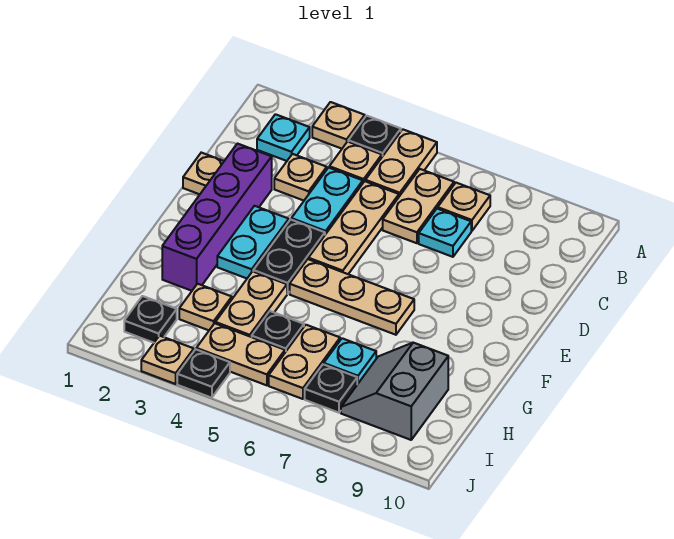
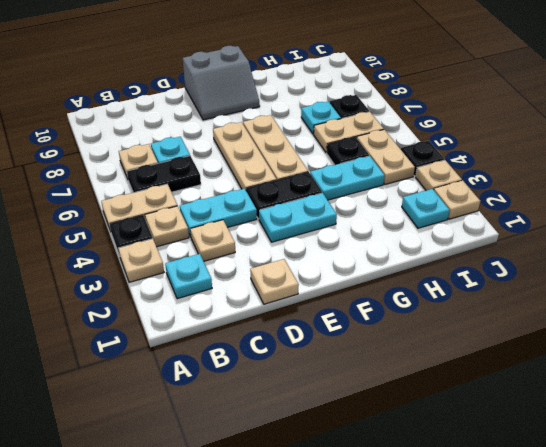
tan plate B6:C6 level 1 -> black plate B6:C6 level 1
tan plate C5:E5 level 1 -> tan plate E5:E7 level 1
purple brick D2:G2 level 1 -> none
tan plate G4:H4 level 1 -> cyan plate G4:H4 level 1
tan plate H3 level 1 -> tan plate J2 level 1
grey slope H8:I9 level 1 top 9 -> grey slope E9:F10 level 1 top 10
black plate I2 level 1 -> cyan plate I2 level 1

